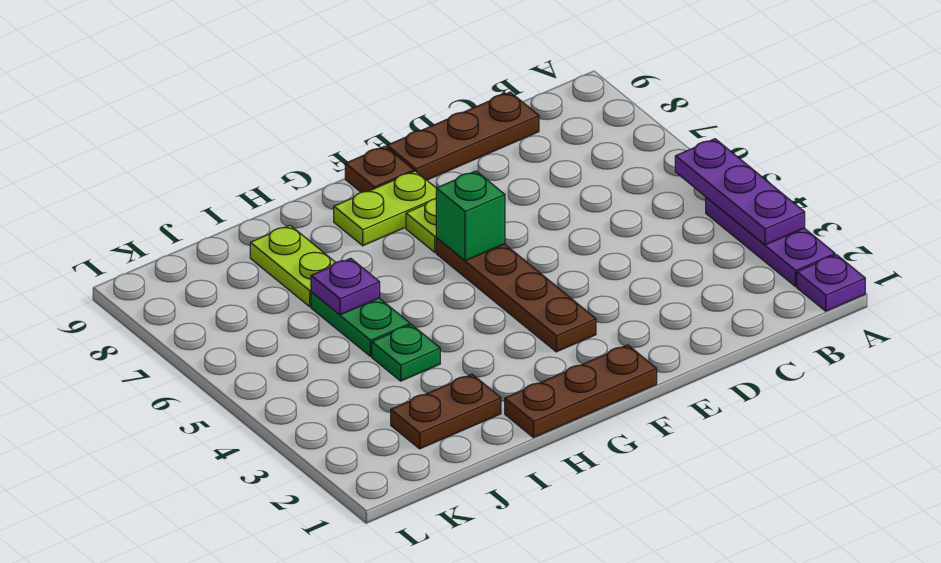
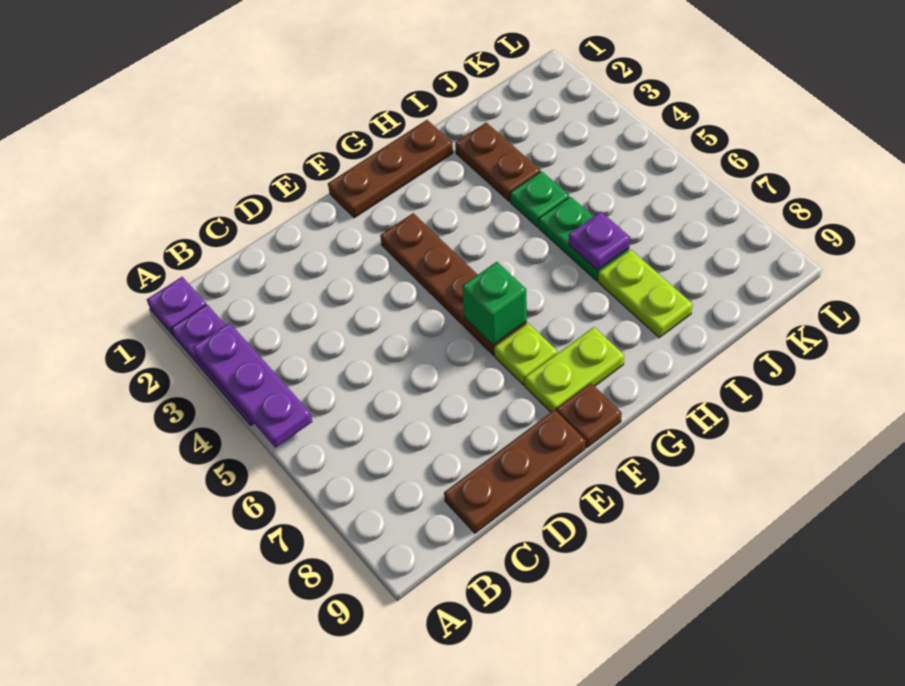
brown plate I2:J2 level 1 -> brown plate I2:I3 level 1

